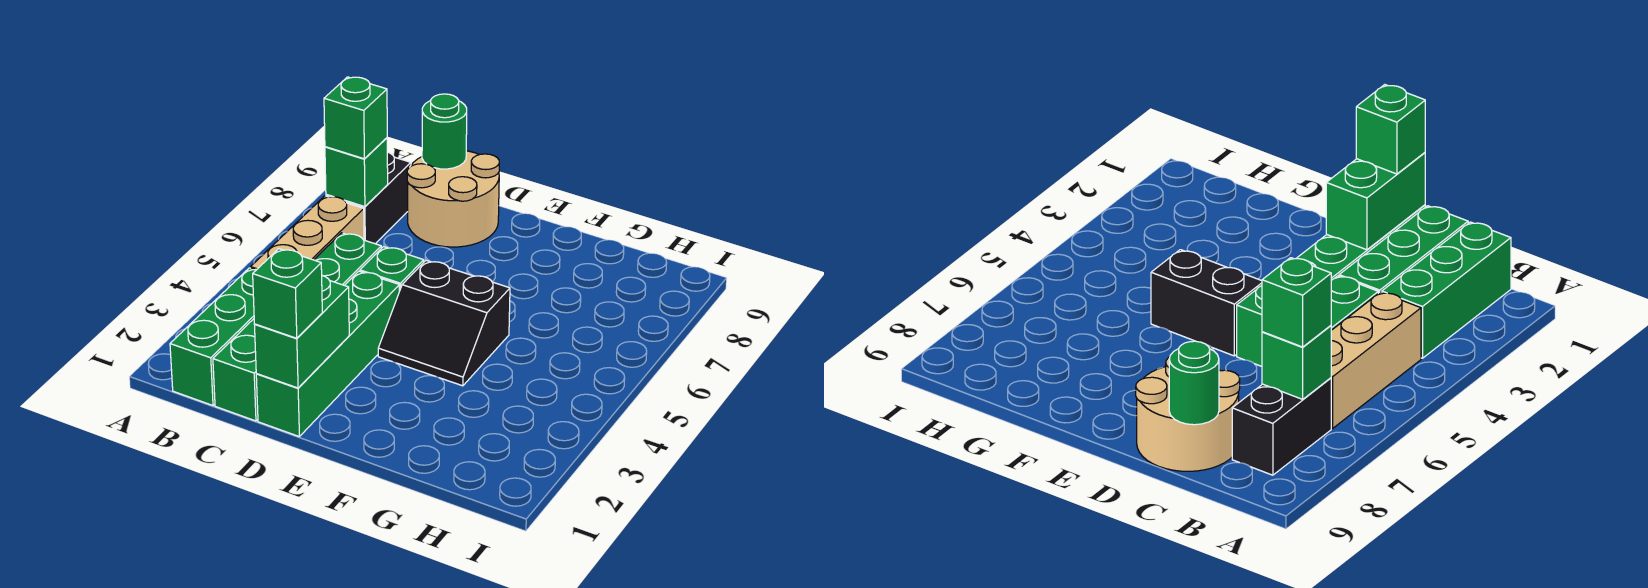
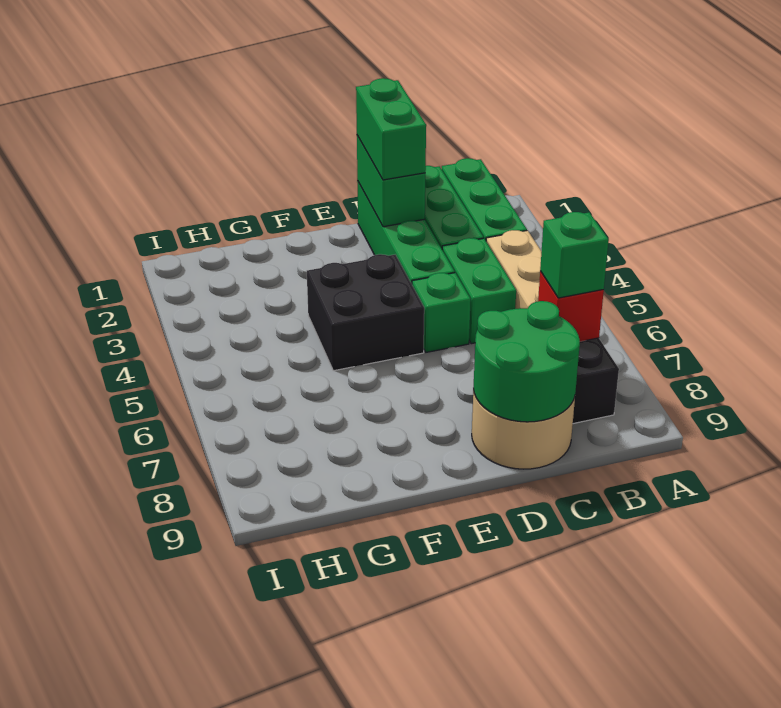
green brick B7 level 2 -> red brick B7 level 2
green round brick C9 level 2 -> green round brick C8:D9 level 2
green brick D1 level 3 -> green brick D1:D2 level 3
black slope E4:F5 level 1 top 5 -> black brick E4:F5 level 1

